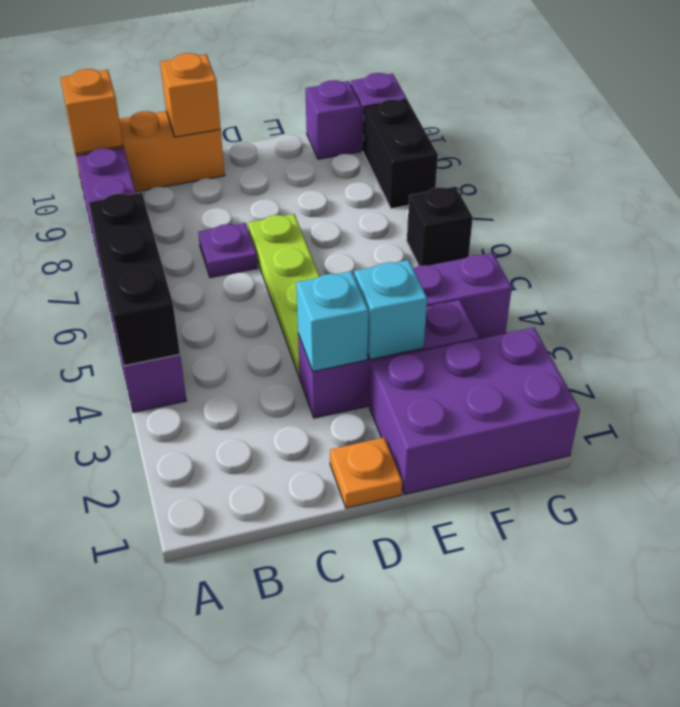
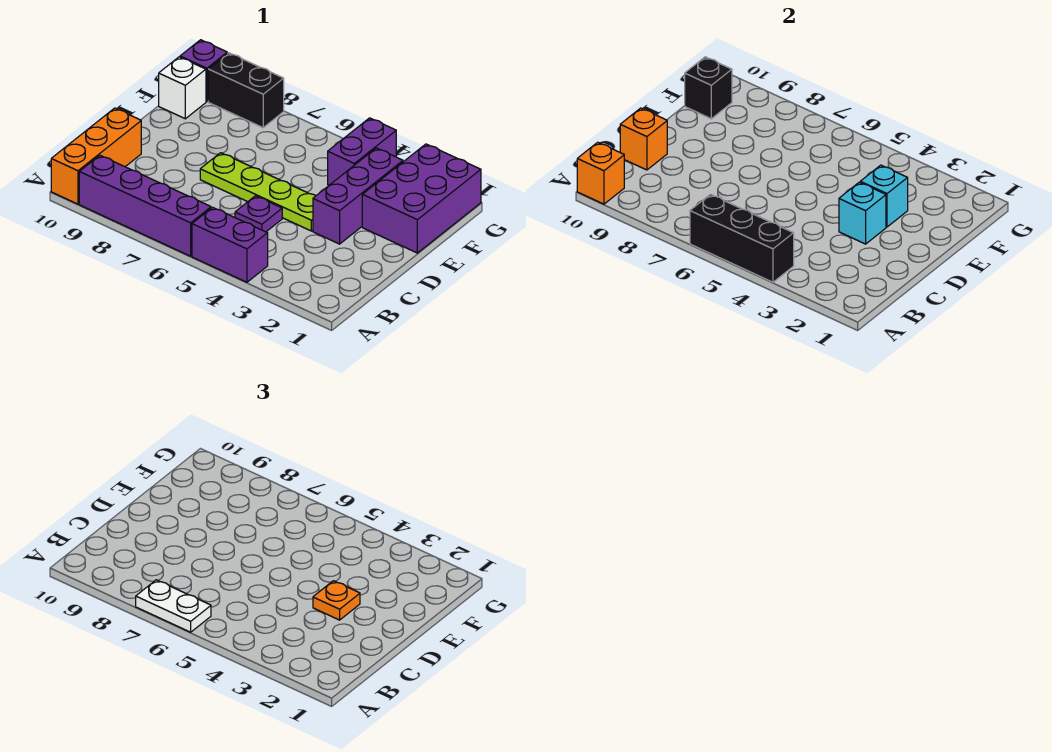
none -> white plate A6:A7 level 3
purple plate C7 level 1 -> purple plate C5 level 1
orange plate D1 level 1 -> orange plate D3 level 3
purple brick F10 level 1 -> white brick F10 level 1
black brick G6 level 1 -> black brick F10 level 2

